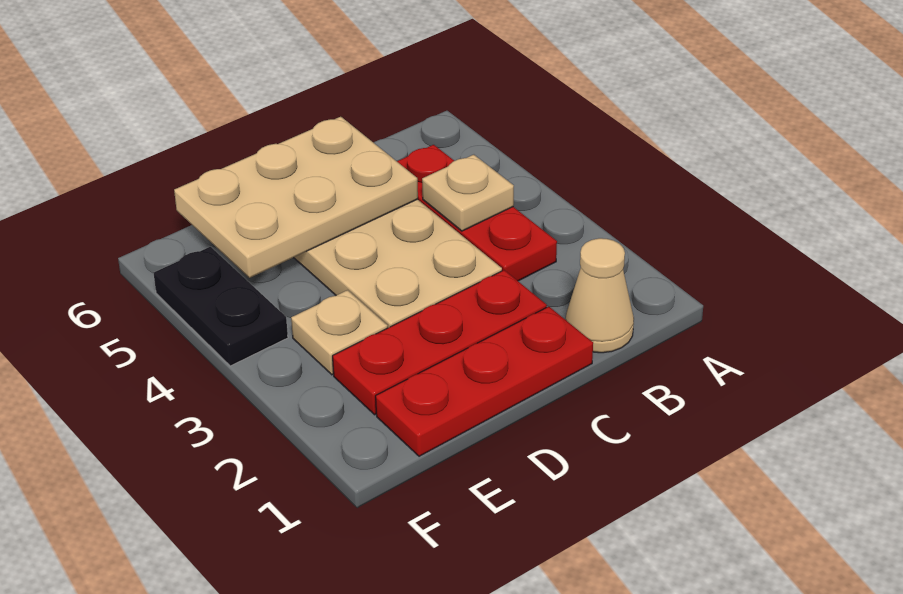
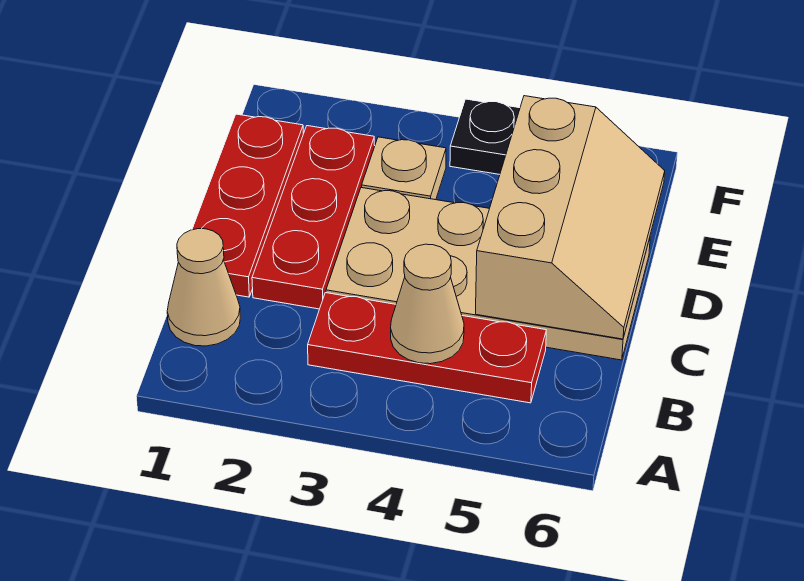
tan plate B4 level 2 -> tan cone B4 level 2
tan plate C5:E6 level 2 -> tan slope C5:E6 level 2 top 5

